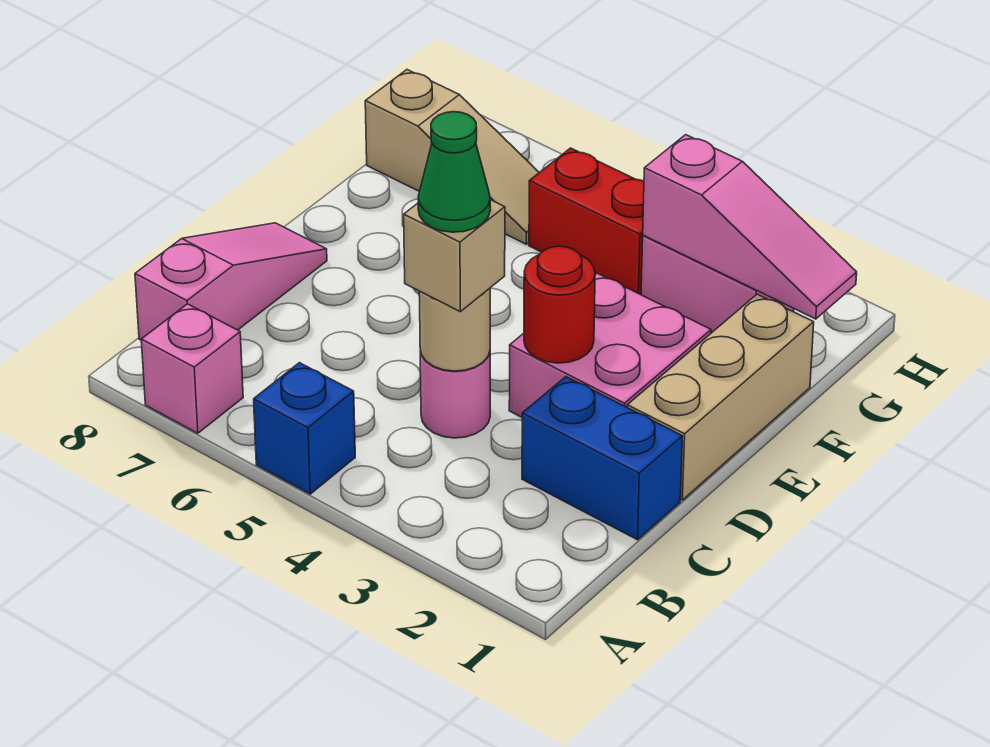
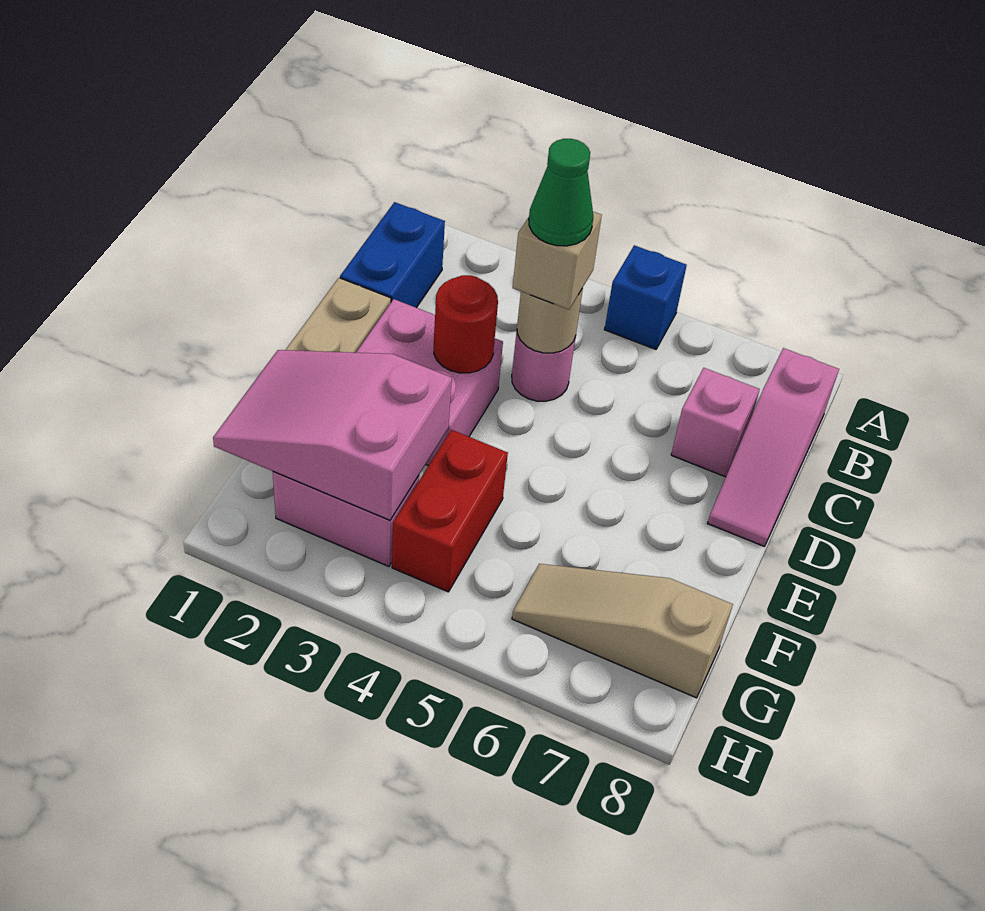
pink brick A7 level 1 -> pink brick C7 level 1
blue brick C1:C2 level 1 -> blue brick B1:C1 level 1
pink slope G1:G3 level 2 top 3 -> pink slope F1:G3 level 2 top 3
red brick G4:G5 level 1 -> red brick F4:G4 level 1

